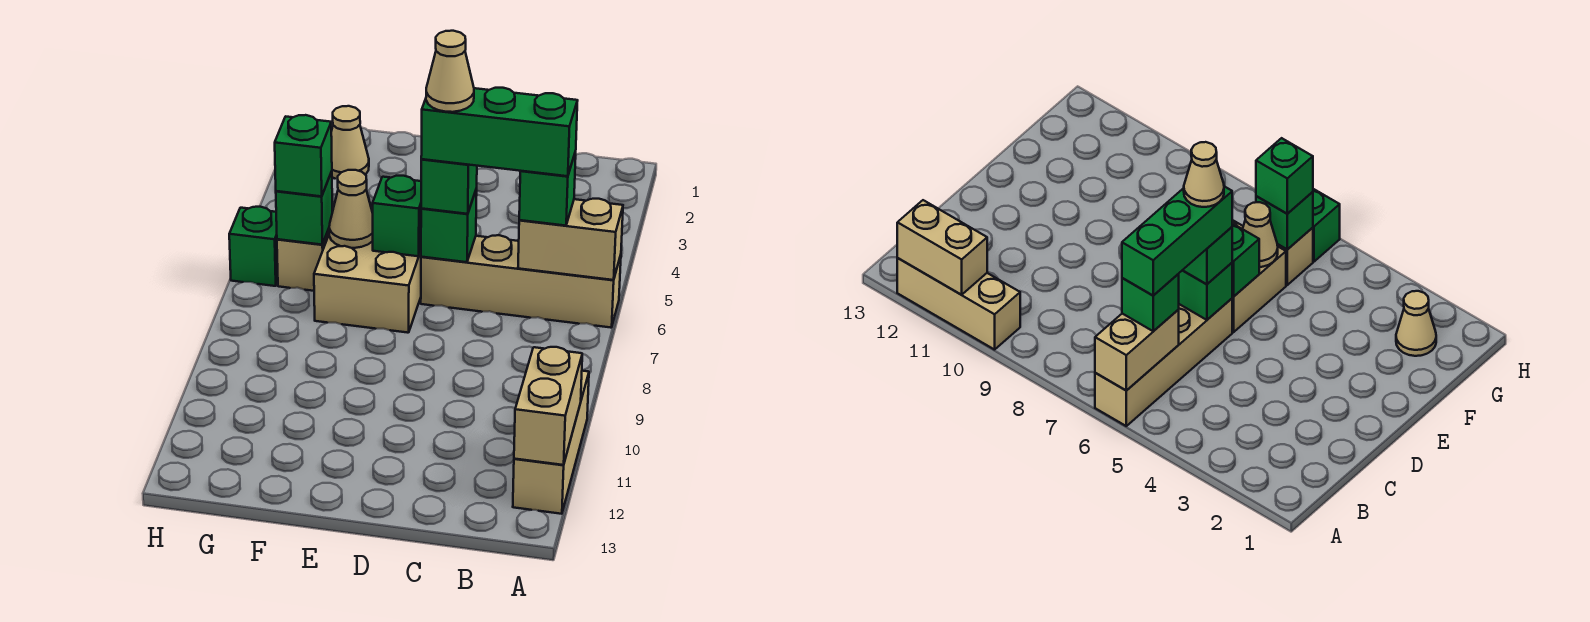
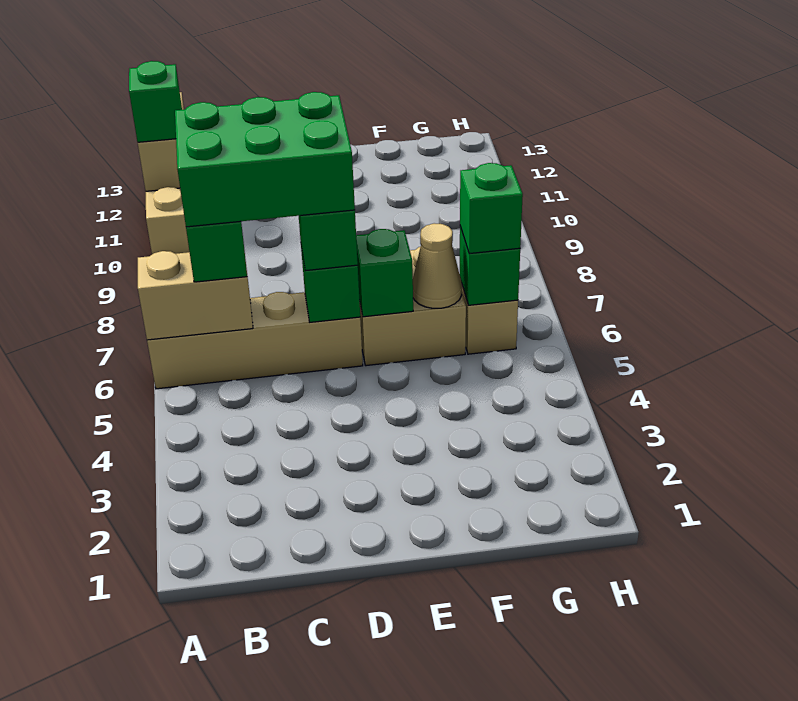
green brick B6:D6 level 4 -> green brick B6:D7 level 4
tan cone D6 level 5 -> none
tan cone G2 level 1 -> none
green brick H6 level 1 -> green brick A11 level 3

